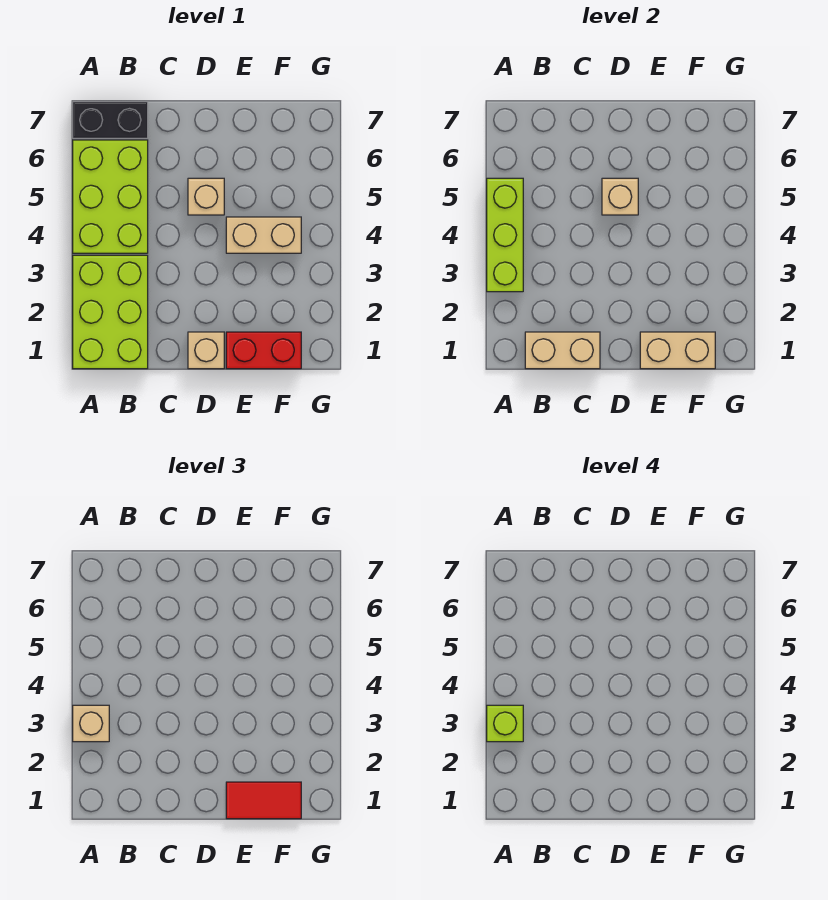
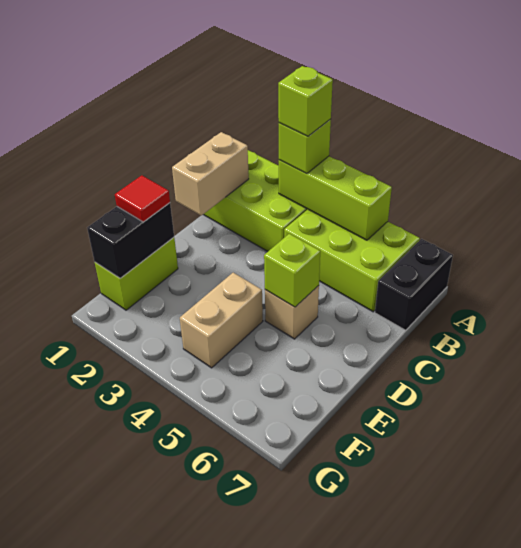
tan brick A3 level 3 -> lime brick A3 level 3
tan brick D1 level 1 -> none
tan brick D5 level 2 -> lime brick D5 level 2
red brick E1:F1 level 1 -> lime brick E1:F1 level 1
tan brick E1:F1 level 2 -> black brick E1:F1 level 2
red tile E1:F1 level 3 -> red tile E1 level 3

